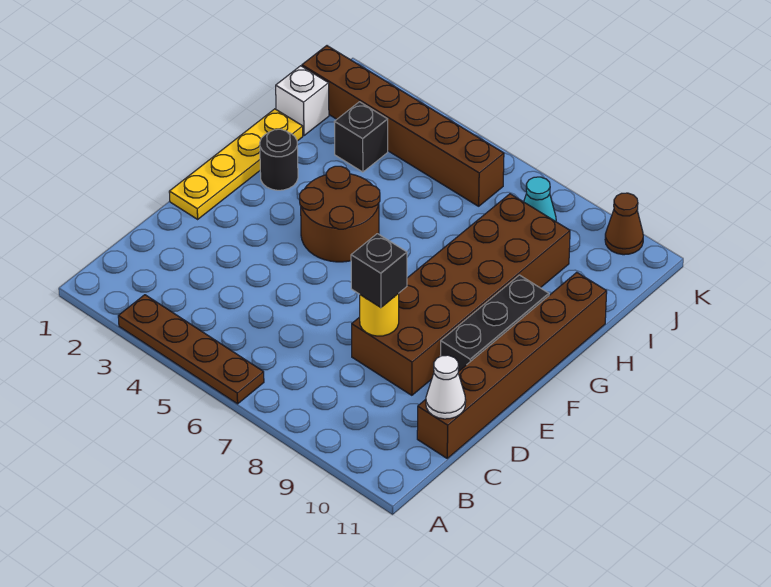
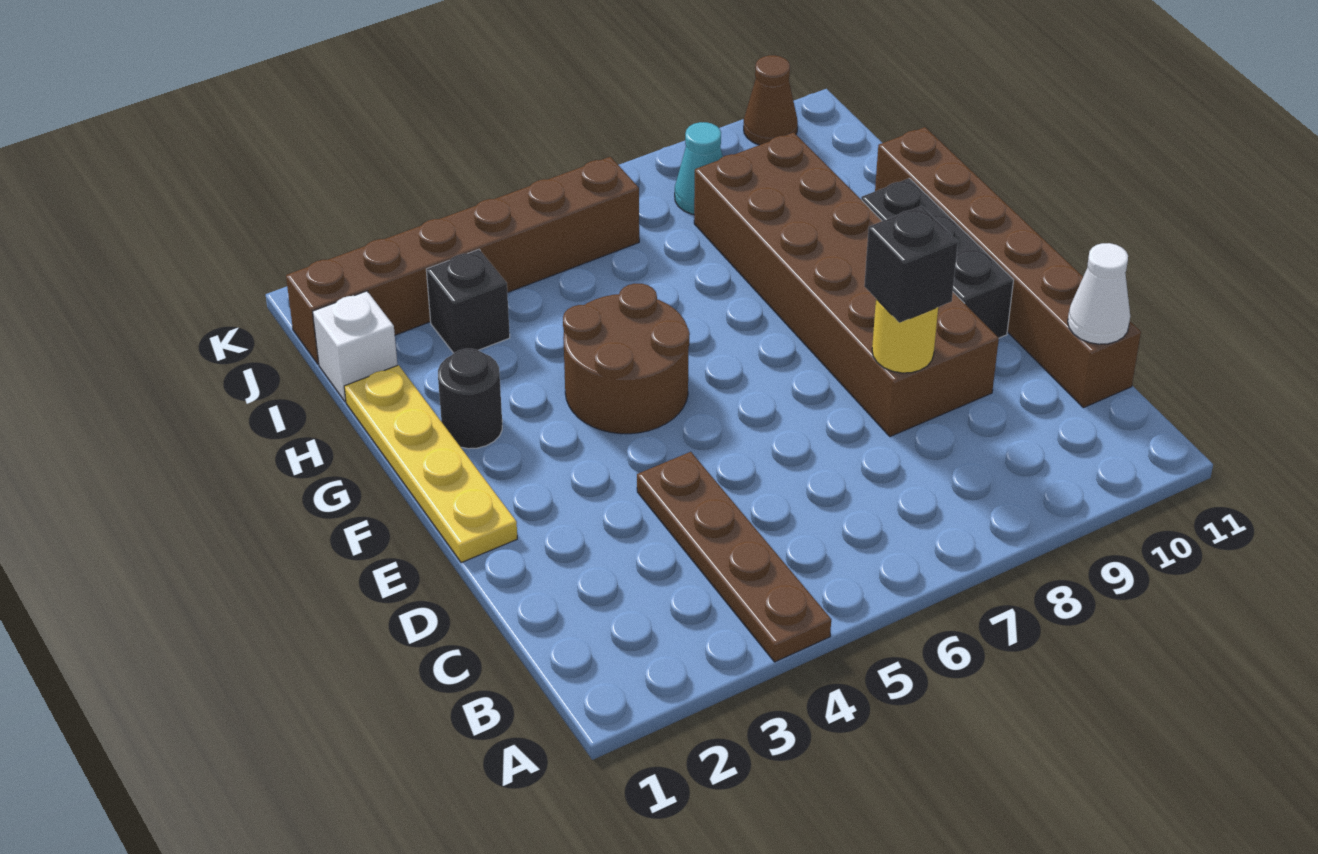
brown plate A3:A6 level 1 -> brown plate A4:D4 level 1

